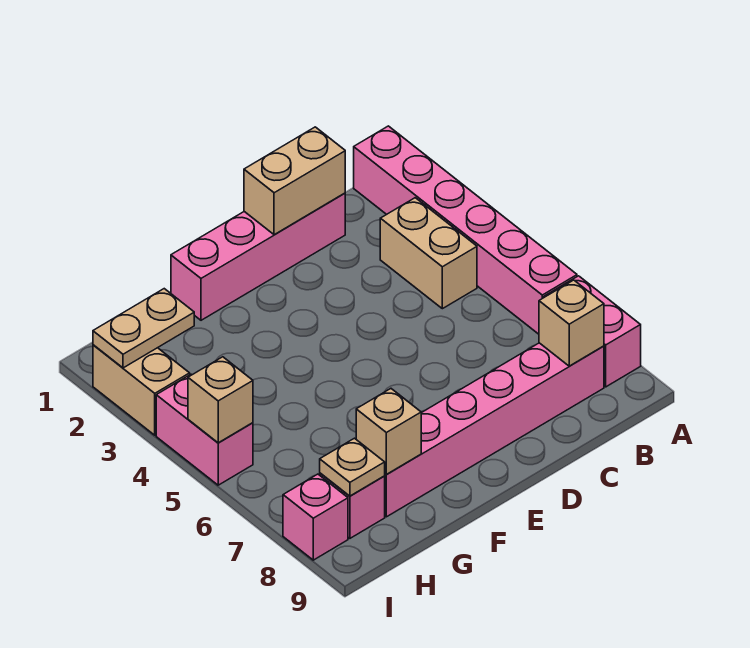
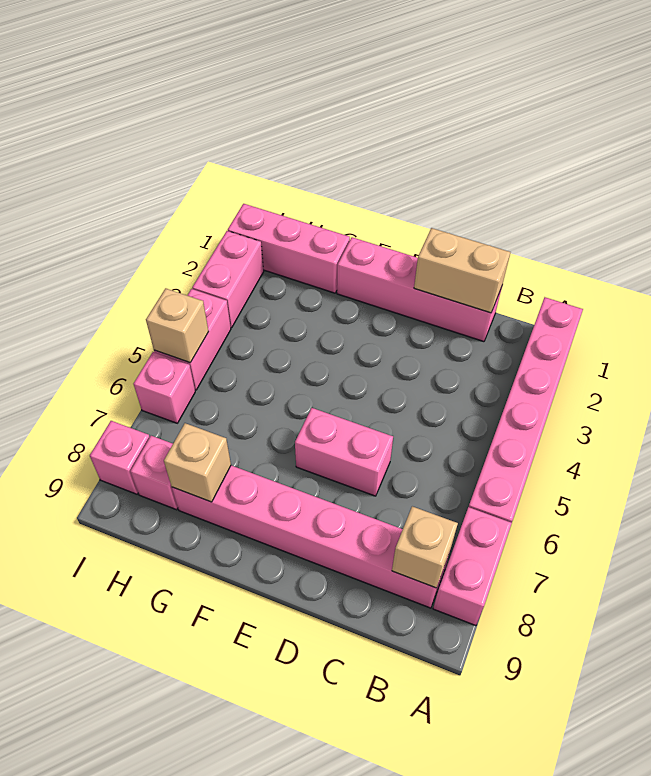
tan brick B3:B4 level 1 -> none
none -> pink brick D6:E6 level 1
none -> pink brick G1:I1 level 1
tan plate H2:I2 level 2 -> none
tan plate H8 level 2 -> none
tan brick I2:I3 level 1 -> pink brick I2:I3 level 1
none -> pink brick I6 level 1

